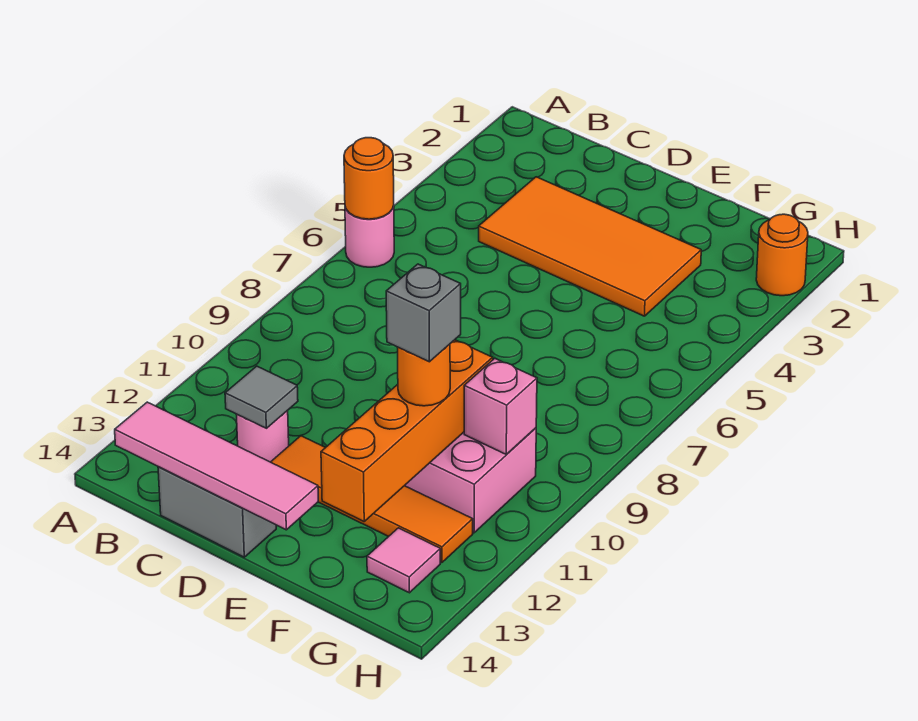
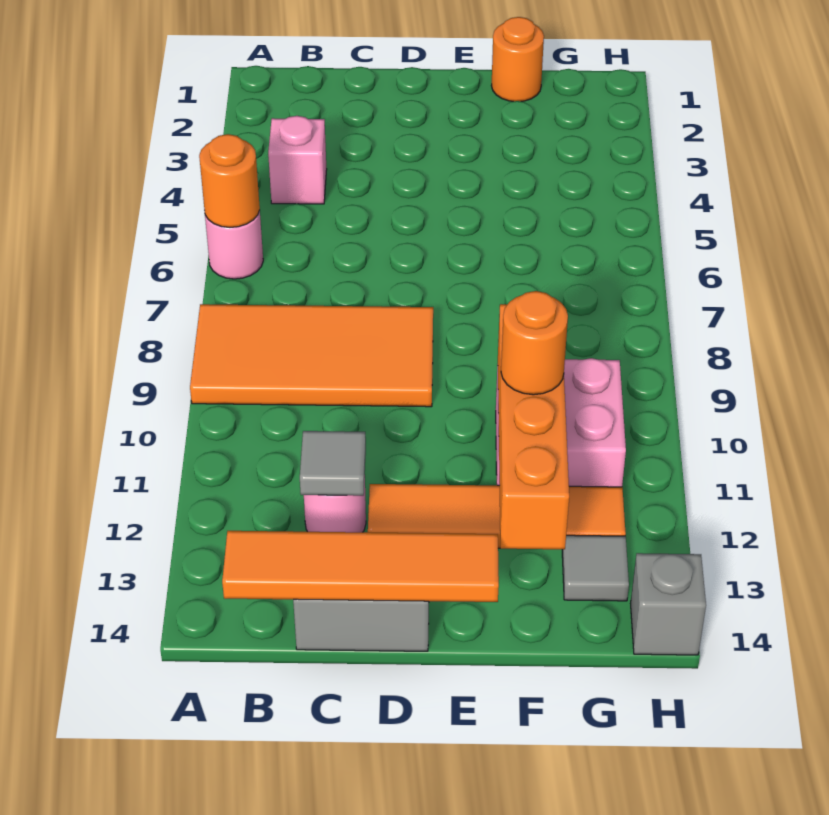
pink tile B14:E14 level 2 -> orange tile B14:E14 level 2
orange tile C3:F4 level 1 -> orange tile A8:D9 level 1
grey brick F11 level 4 -> grey brick H14 level 1
pink brick G10 level 2 -> pink brick B4 level 1
pink tile G13 level 1 -> grey tile G13 level 1
orange round brick H2 level 1 -> orange round brick F1 level 1

